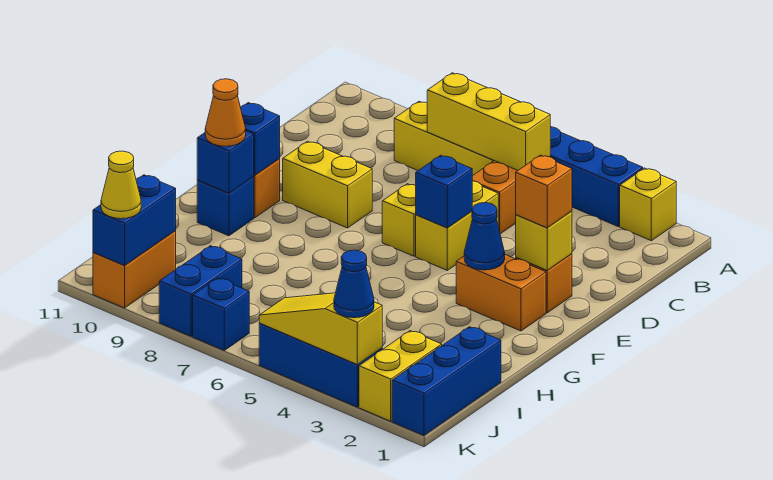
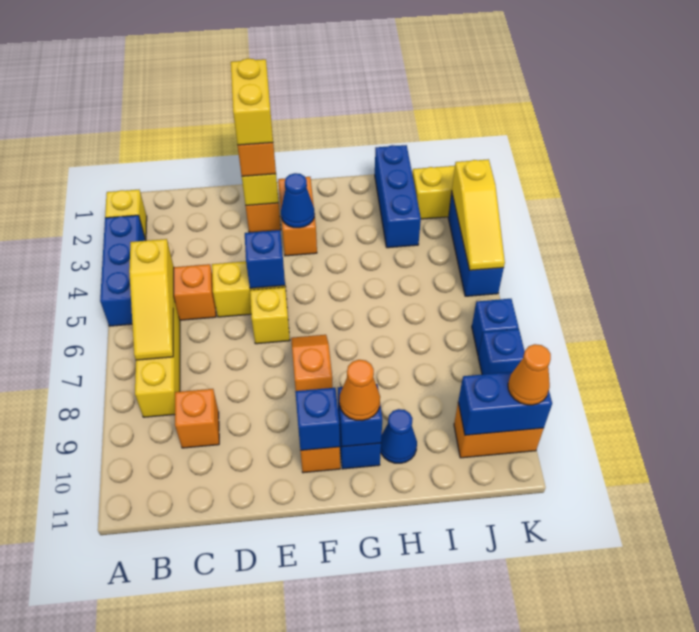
yellow brick B5:B7 level 2 -> yellow slope B5:B7 level 2 top 5
none -> orange brick C9 level 1
yellow brick E8:E9 level 1 -> yellow brick E1:E2 level 4
none -> orange slope F7:F8 level 1 top 8
blue brick I1:K1 level 1 -> blue brick I1:I3 level 1
blue brick J8:K8 level 1 -> blue brick K8 level 1
blue cone K3 level 3 -> blue cone H10 level 1
yellow cone K10 level 3 -> orange cone K10 level 3

